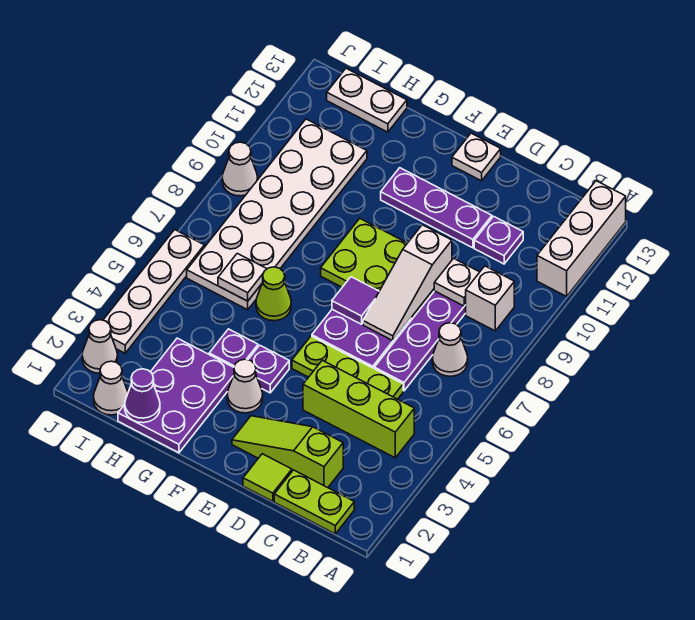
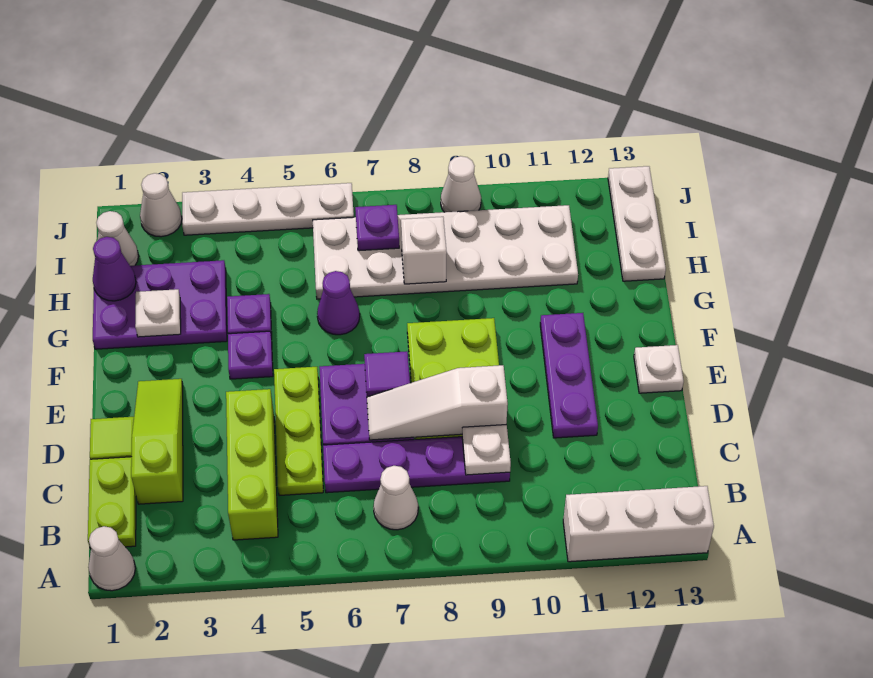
white brick B9 level 1 -> white brick H8 level 2
purple plate C11 level 1 -> purple plate I7 level 2
white cone F3 level 1 -> white cone A1 level 1
lime cone G6 level 1 -> purple cone G6 level 1
white plate H6 level 2 -> white plate G2 level 2
white plate H13:I13 level 1 -> white plate H13:J13 level 1

